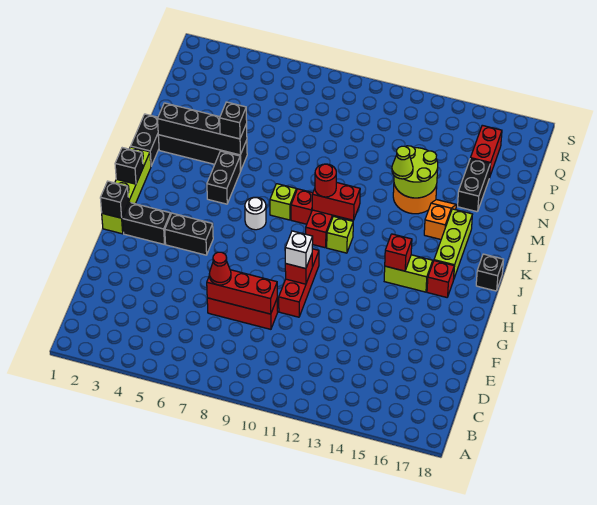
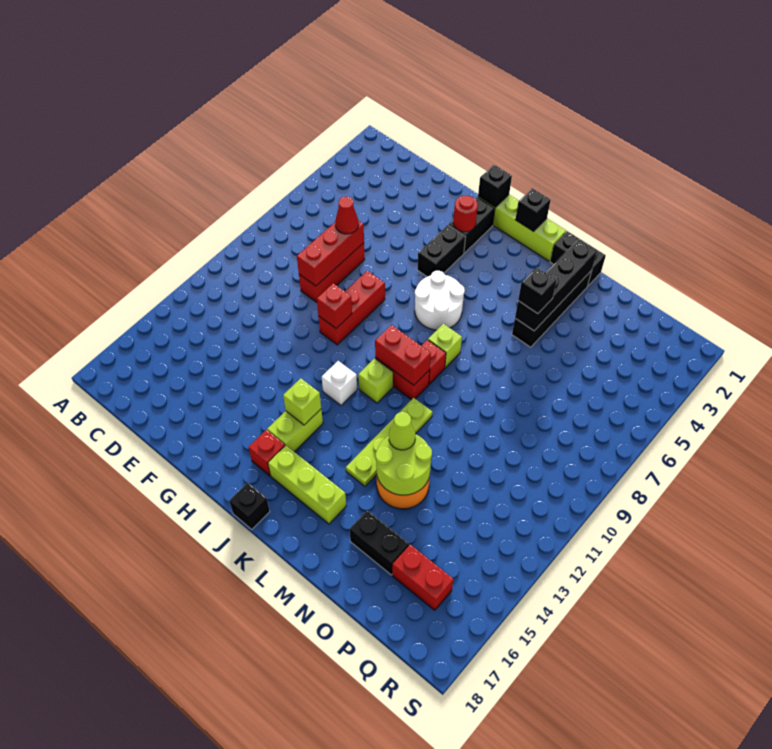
red brick F10:H10 level 1 -> red brick G8:G10 level 1
white brick G10 level 3 -> white brick I12 level 1
red brick I14 level 2 -> lime brick I14 level 2
white round brick J7 level 1 -> white round brick I6:J7 level 1
black brick K5:L5 level 1 -> none
red brick K10:K11 level 2 -> red brick J10:K10 level 2
red round brick K10 level 3 -> red round brick H3 level 2
none -> lime plate L11:L14 level 1
orange slope L15:M15 level 1 top L -> none

